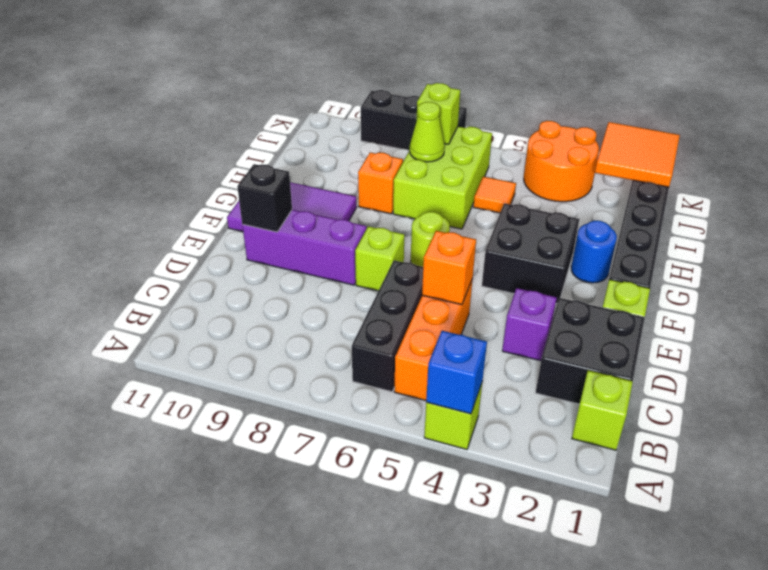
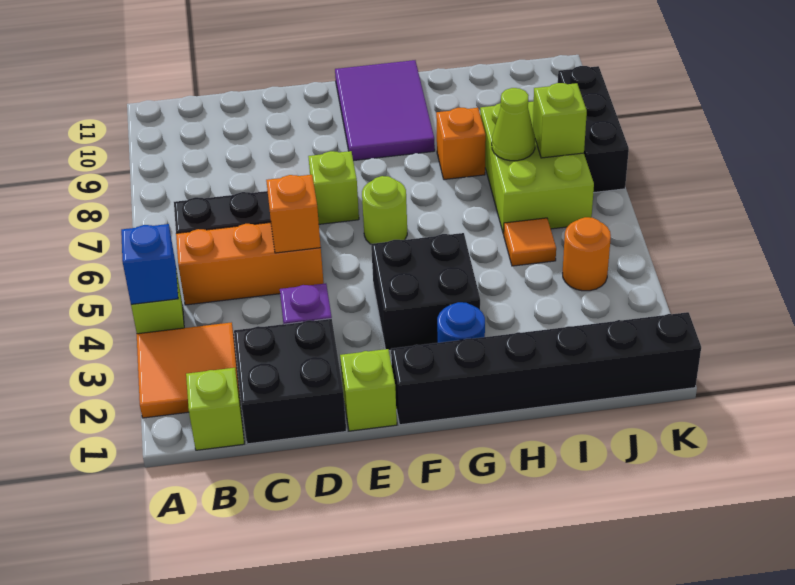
purple brick E8:E10 level 1 -> none
black brick E10 level 2 -> none
lime brick H6:J7 level 1 -> lime brick I6:J8 level 1
orange tile J1:K2 level 2 -> orange tile A2:B3 level 1
orange round brick J3:K4 level 1 -> orange round brick J4 level 1

